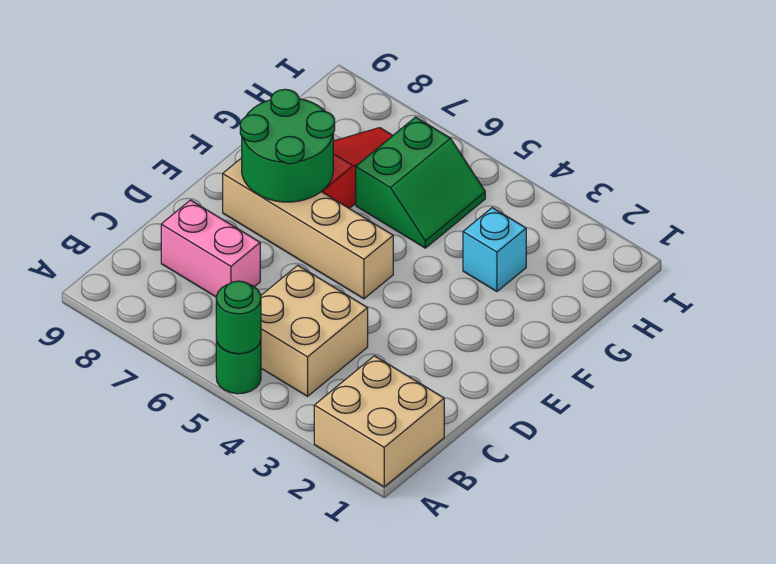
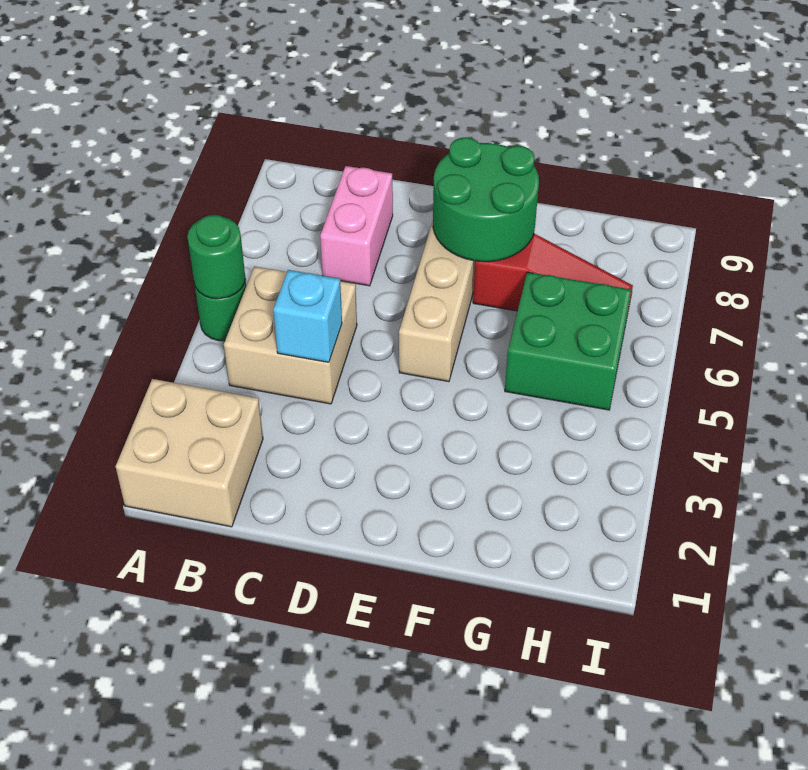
cyan brick G3 level 1 -> cyan brick C4 level 2
green slope G5:H6 level 1 top 6 -> green brick G5:H6 level 1

